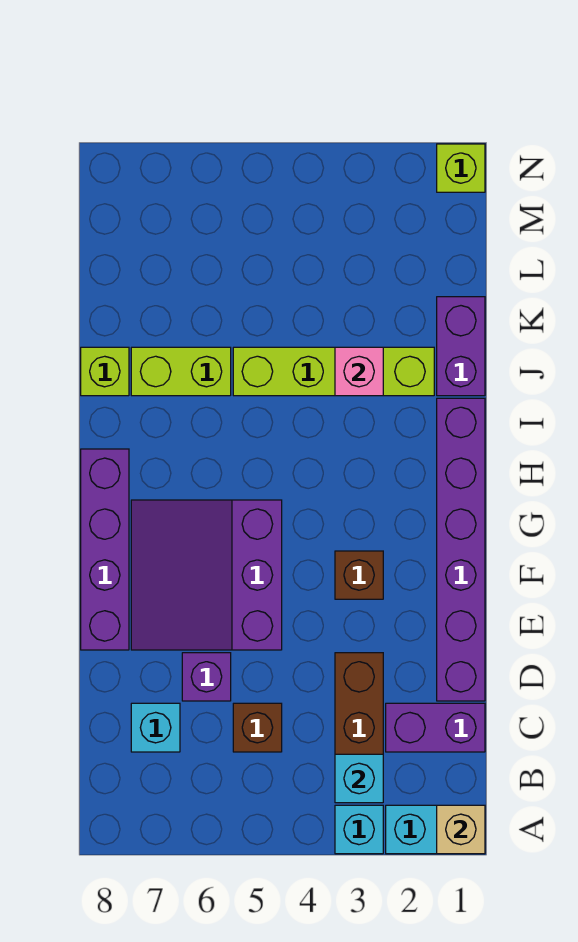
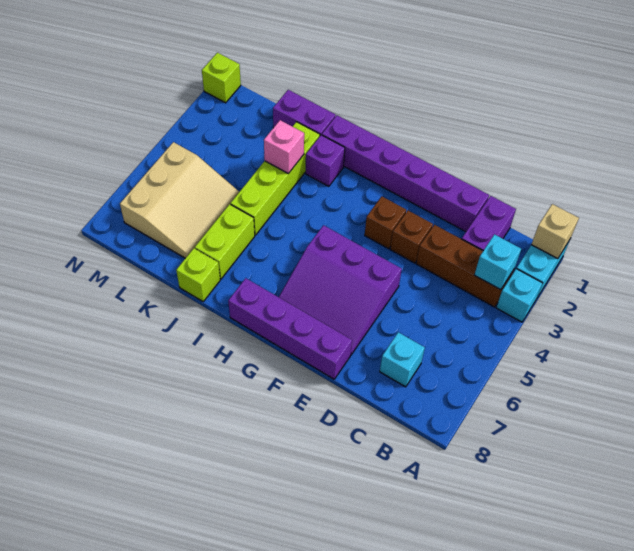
brown brick C5 level 1 -> brown brick E3 level 1
purple brick D6 level 1 -> purple brick I2 level 1
none -> tan slope K5:M7 level 1 top M

